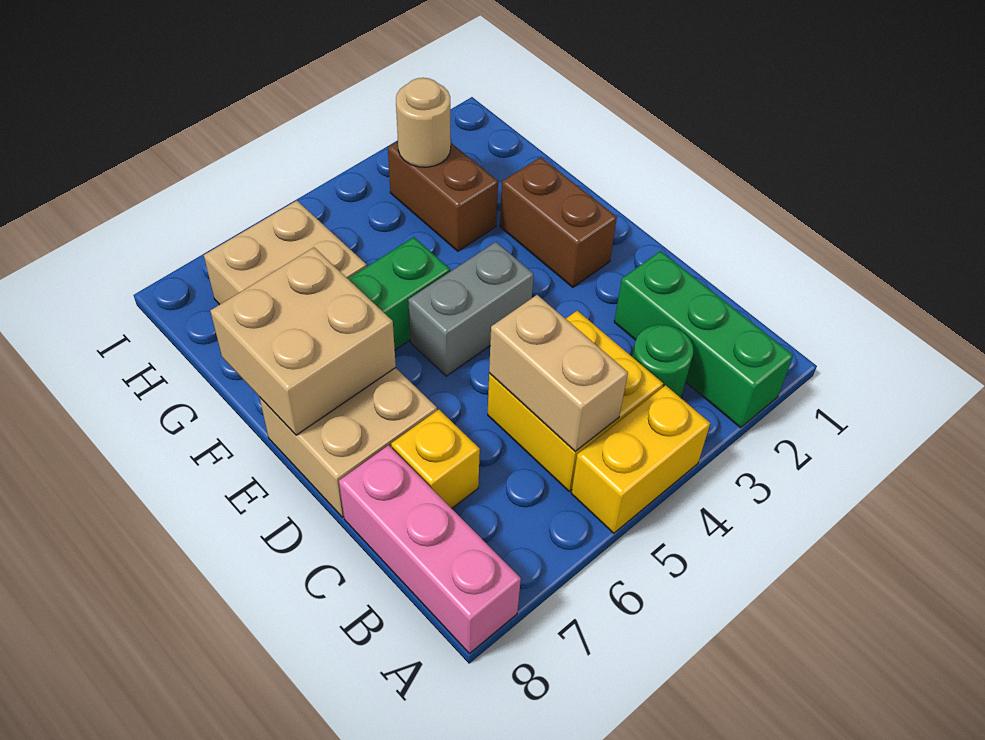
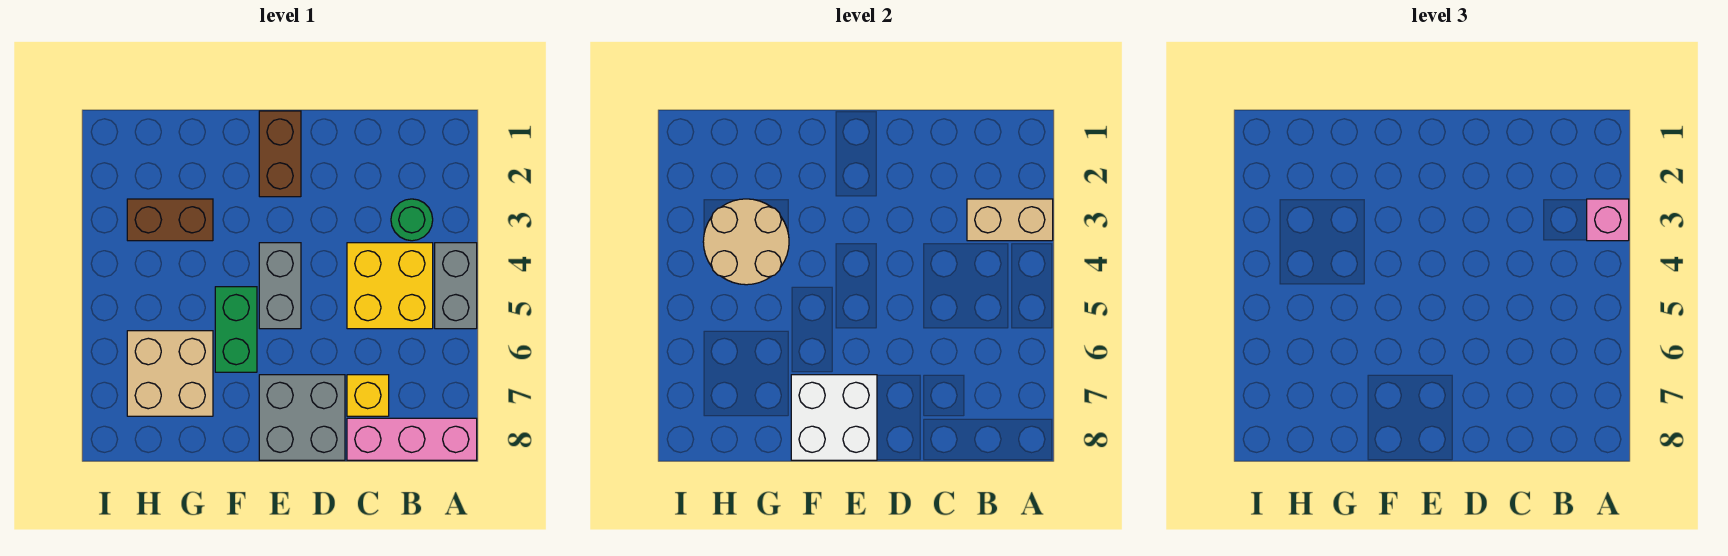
green brick A2:C2 level 1 -> none
none -> pink brick A3 level 3
yellow brick A4:A5 level 1 -> grey brick A4:A5 level 1
tan brick B5:C5 level 2 -> tan brick A3:B3 level 2
tan brick D7:E8 level 1 -> grey brick D7:E8 level 1
brown brick E2:F2 level 1 -> brown brick E1:E2 level 1
tan brick E7:F8 level 2 -> white brick E7:F8 level 2
tan round brick H3 level 2 -> tan round brick G3:H4 level 2

